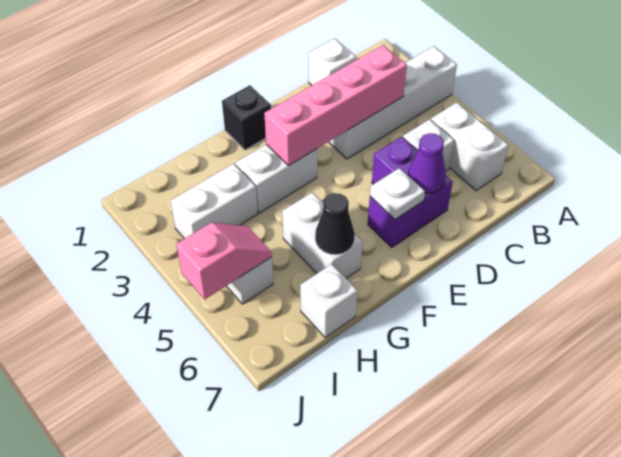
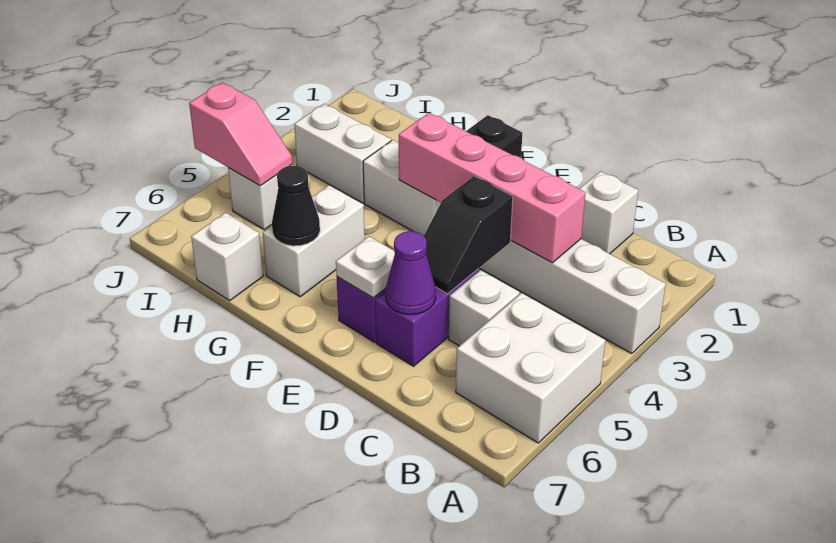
white brick B5:B6 level 1 -> white brick A5:B6 level 1
none -> black slope D4:D5 level 2 top 4

